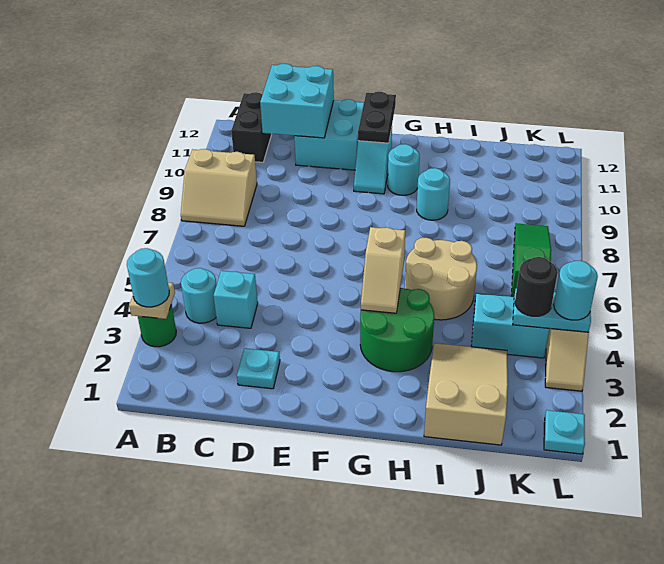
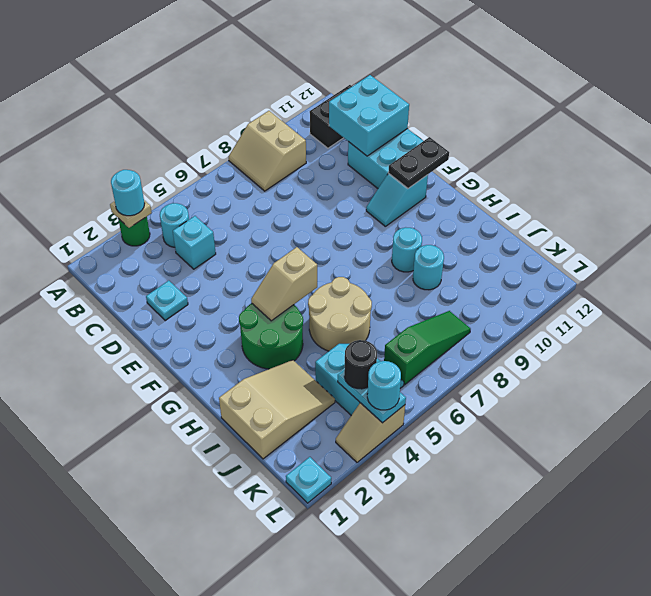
cyan round brick G10 level 1 -> cyan round brick I9 level 1

